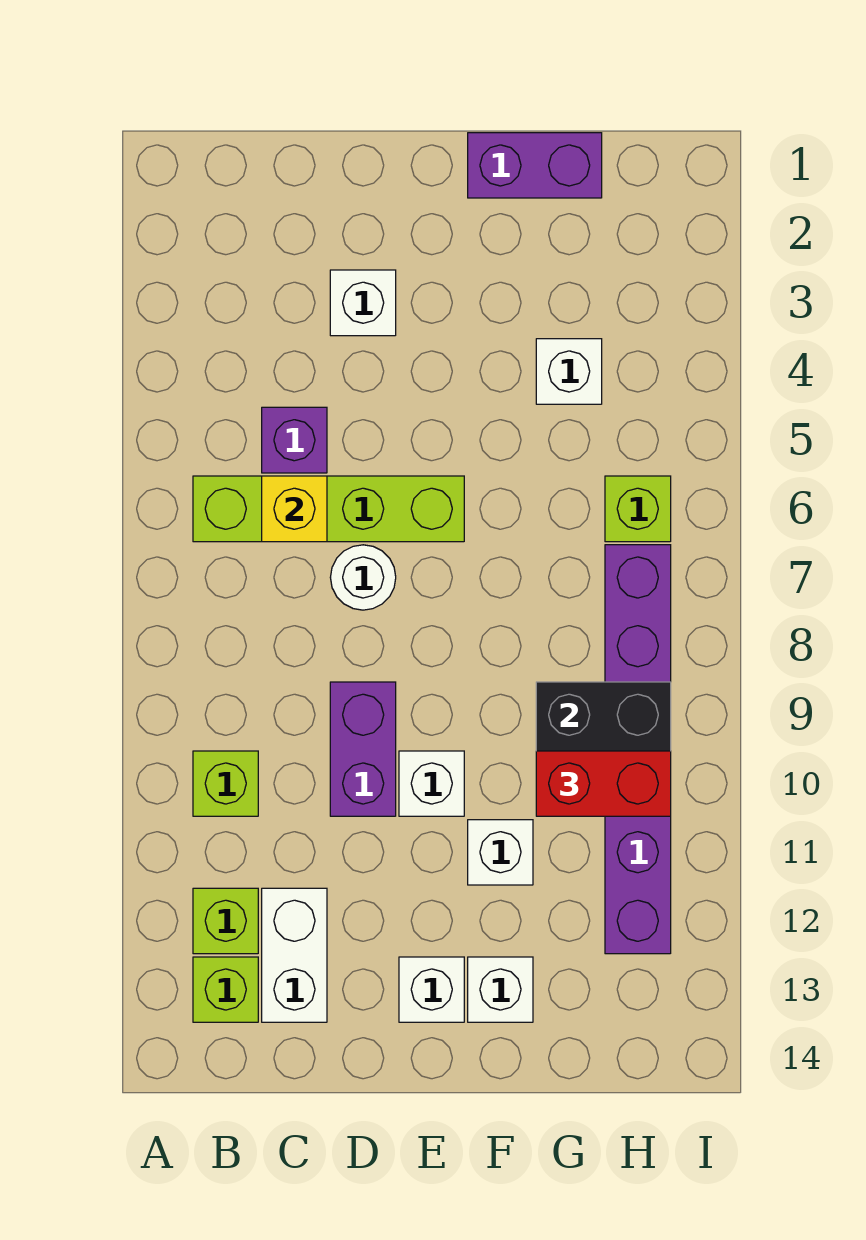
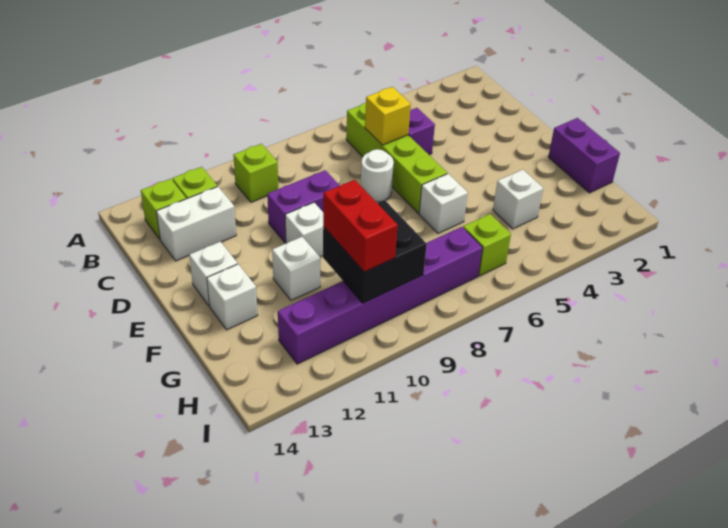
white brick D3 level 1 -> white brick F6 level 1

